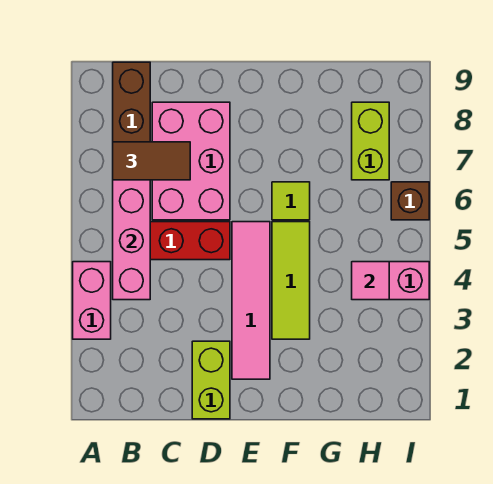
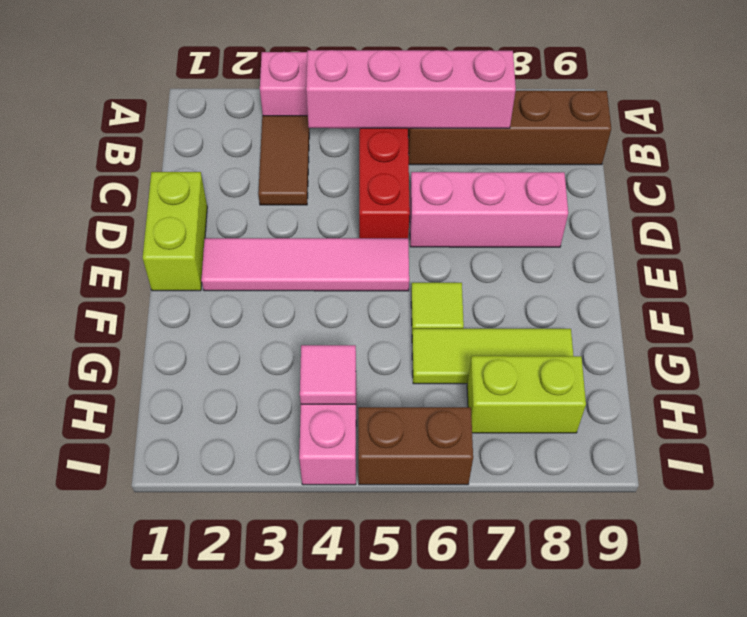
brown tile B7:C7 level 3 -> brown tile B3:C3 level 1
pink brick C6:D8 level 1 -> pink brick D6:D8 level 1
lime brick D1:D2 level 1 -> lime brick D1:E1 level 1
lime tile F3:F5 level 1 -> lime tile G6:G8 level 1
brown brick I6 level 1 -> brown brick I5:I6 level 1

